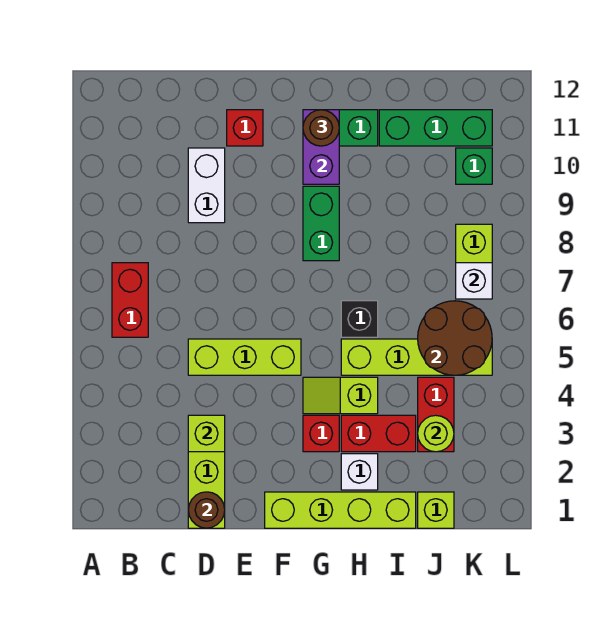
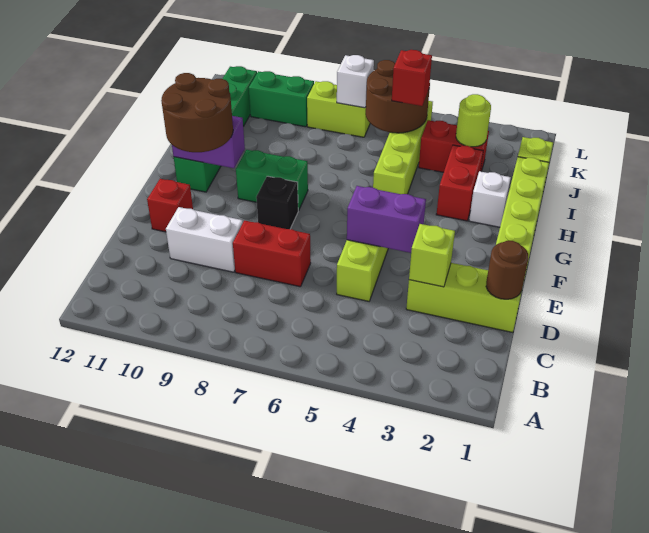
red brick B6:B7 level 1 -> red brick D7:D8 level 1
none -> purple brick E4:E5 level 2
red brick G3 level 1 -> red brick J5 level 3
lime slope G4:H4 level 1 top H -> none
brown round brick G11 level 3 -> brown round brick F10:G11 level 3
black brick H6 level 1 -> black brick F8 level 1
green brick K10 level 1 -> green brick K9:K10 level 1

